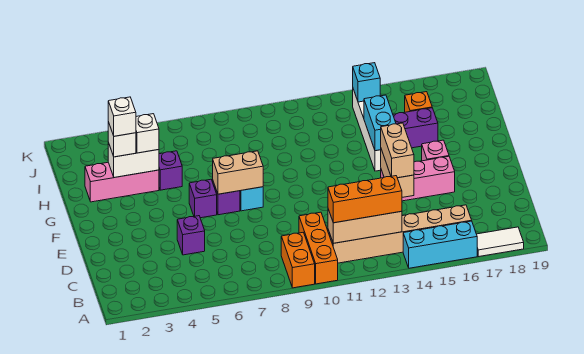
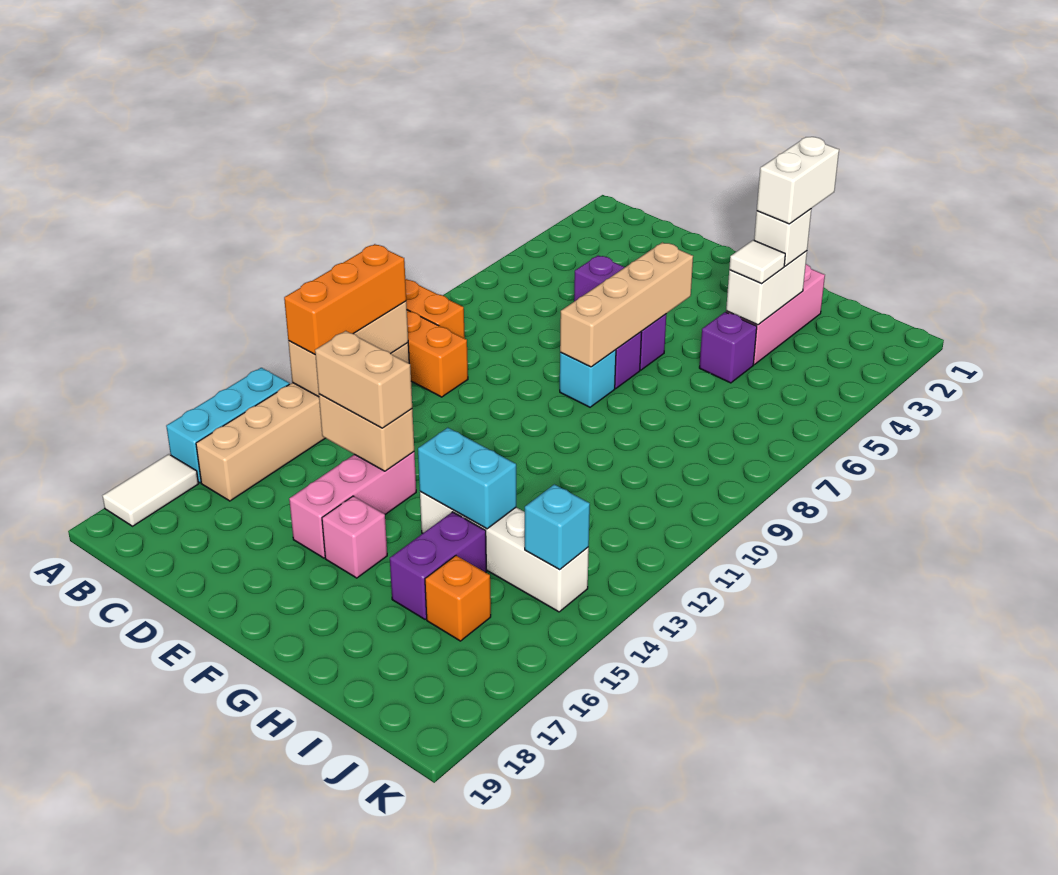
tan brick F7:F8 level 2 -> tan brick F5:F8 level 2
white brick H3 level 4 -> white brick H2:H3 level 4
white brick H4 level 3 -> white tile H4 level 3

